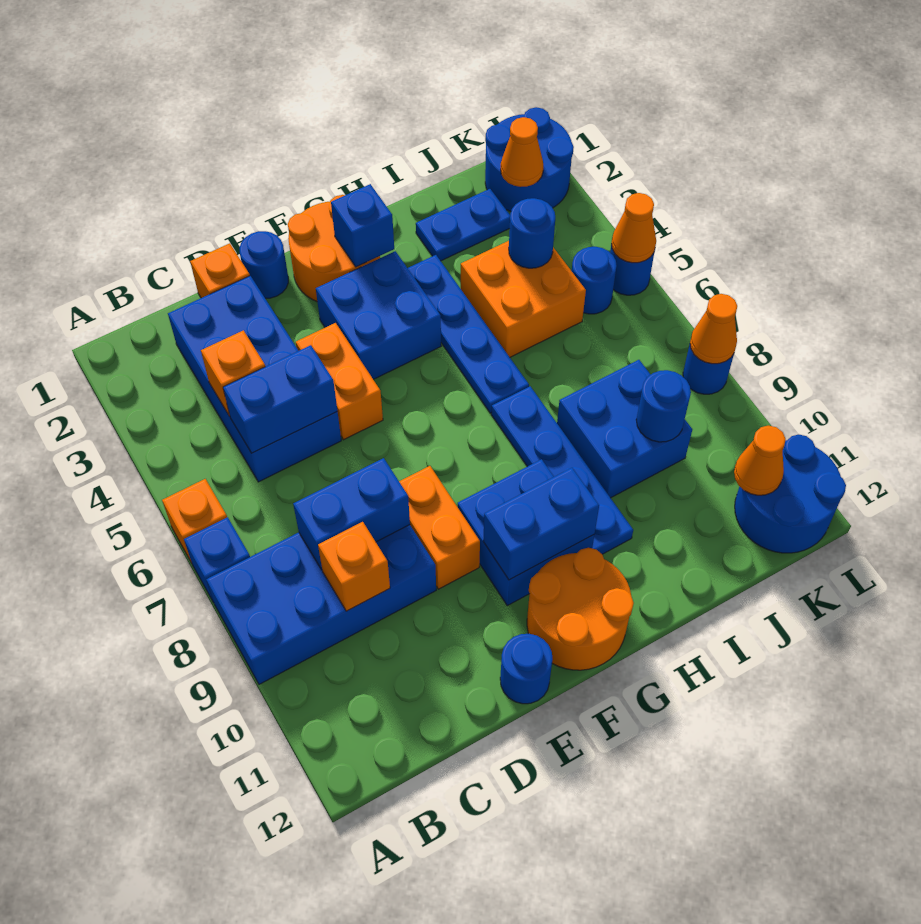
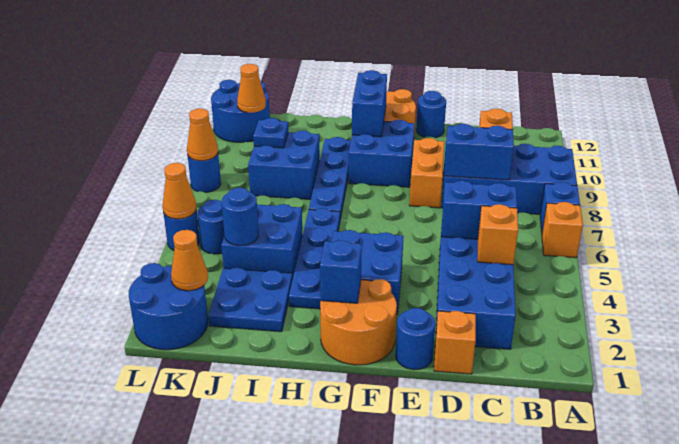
orange brick E4:E5 level 1 -> none
blue brick F10:G10 level 2 -> blue brick G10:G11 level 2
blue plate I2:J2 level 1 -> blue plate I2:J3 level 1
orange brick I4:J5 level 1 -> blue brick I4:J5 level 1
blue round brick J9 level 2 -> blue plate J9 level 2

